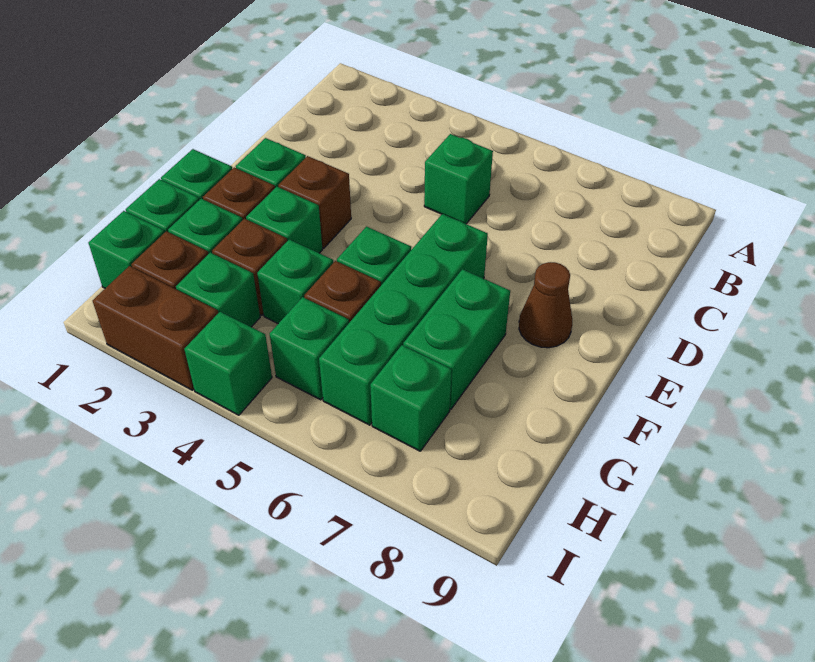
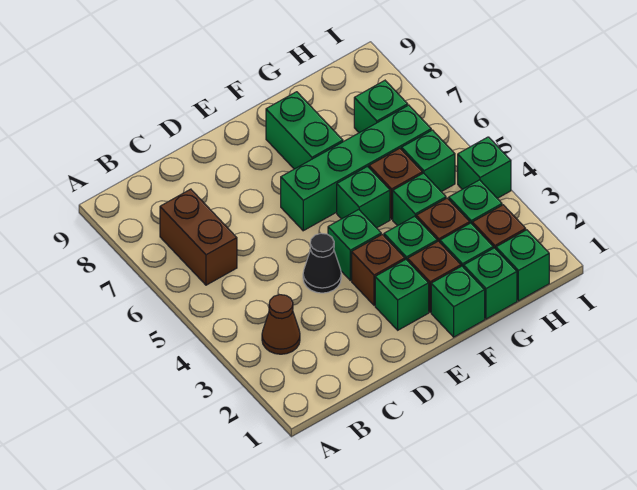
green brick C5 level 1 -> green brick E4 level 1
none -> black cone D4 level 1
brown cone E8 level 1 -> brown cone B3 level 1
green brick F7:G7 level 1 -> green brick F7:F8 level 1
brown brick I2:I3 level 1 -> brown brick B6:B7 level 1

